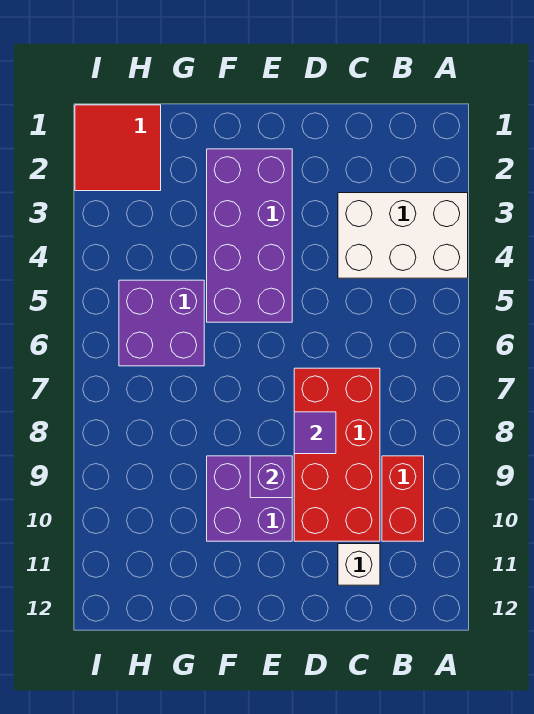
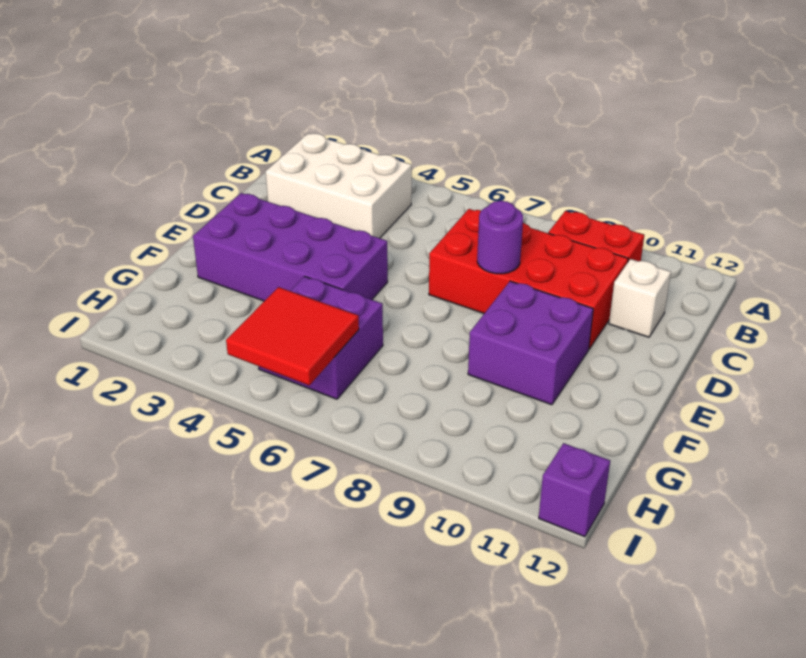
white brick A3:C4 level 1 -> white brick B2:C4 level 1
purple tile D8 level 2 -> purple round brick D8 level 2
purple brick E9 level 2 -> purple brick I12 level 1
red tile H1:I2 level 1 -> red tile H5:I6 level 2

